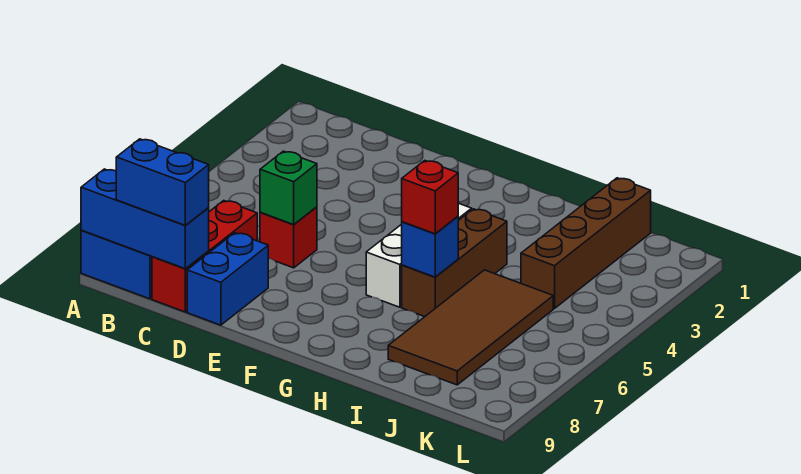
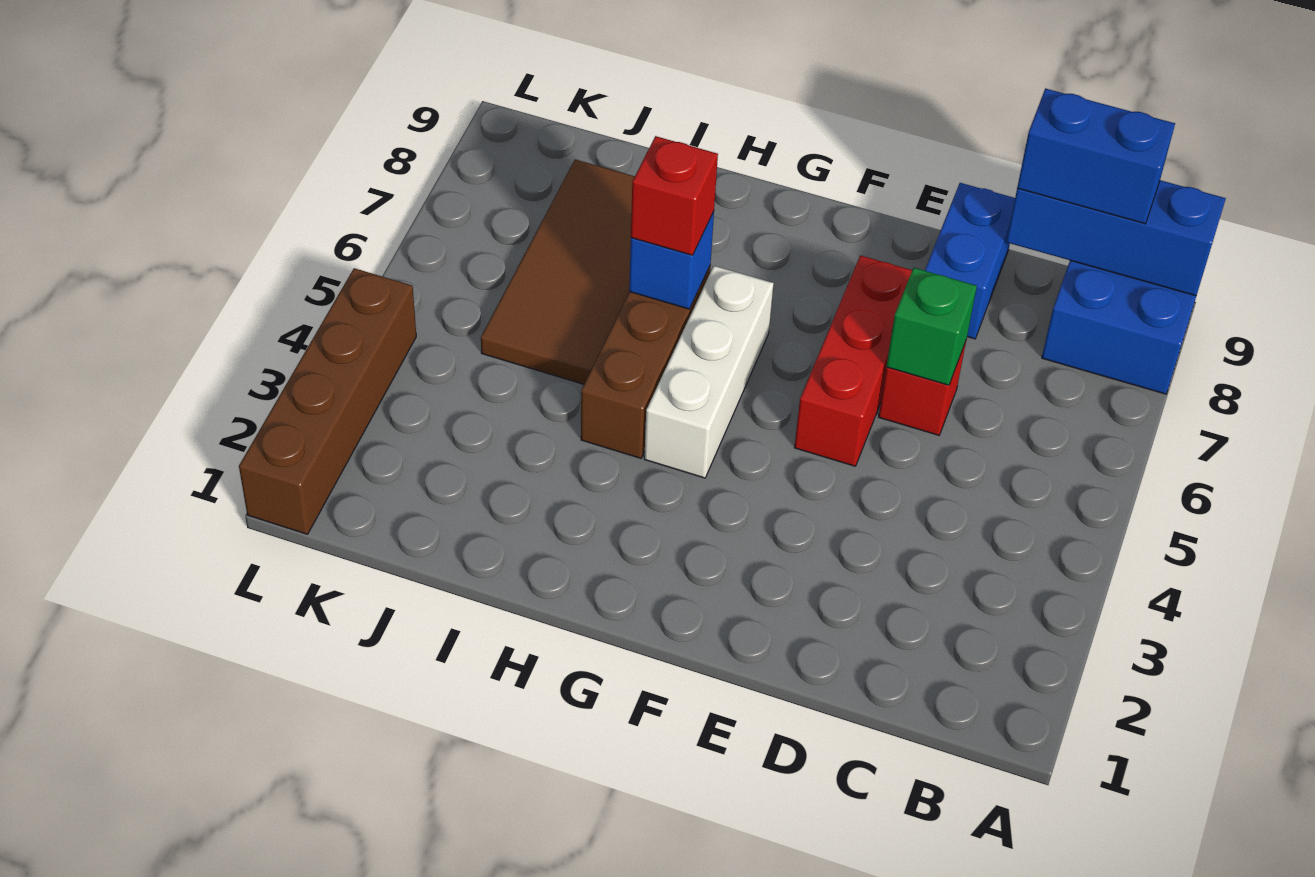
red brick C7:C9 level 1 -> red brick E5:E7 level 1
brown brick J1:J4 level 1 -> brown brick L1:L4 level 1

